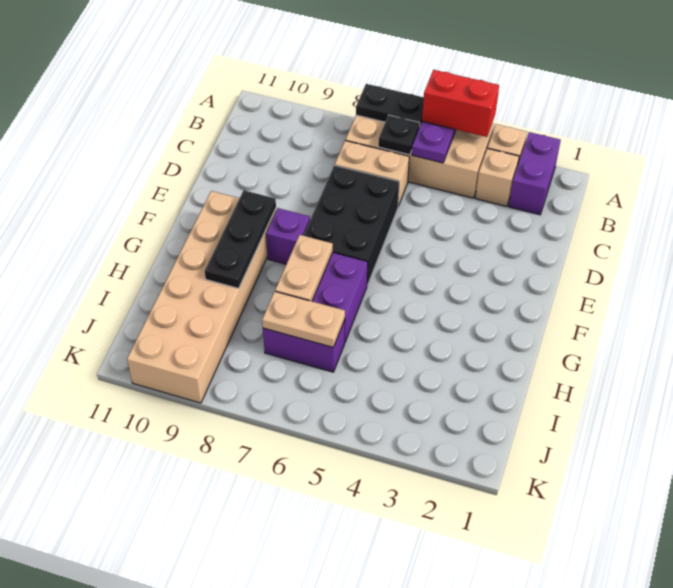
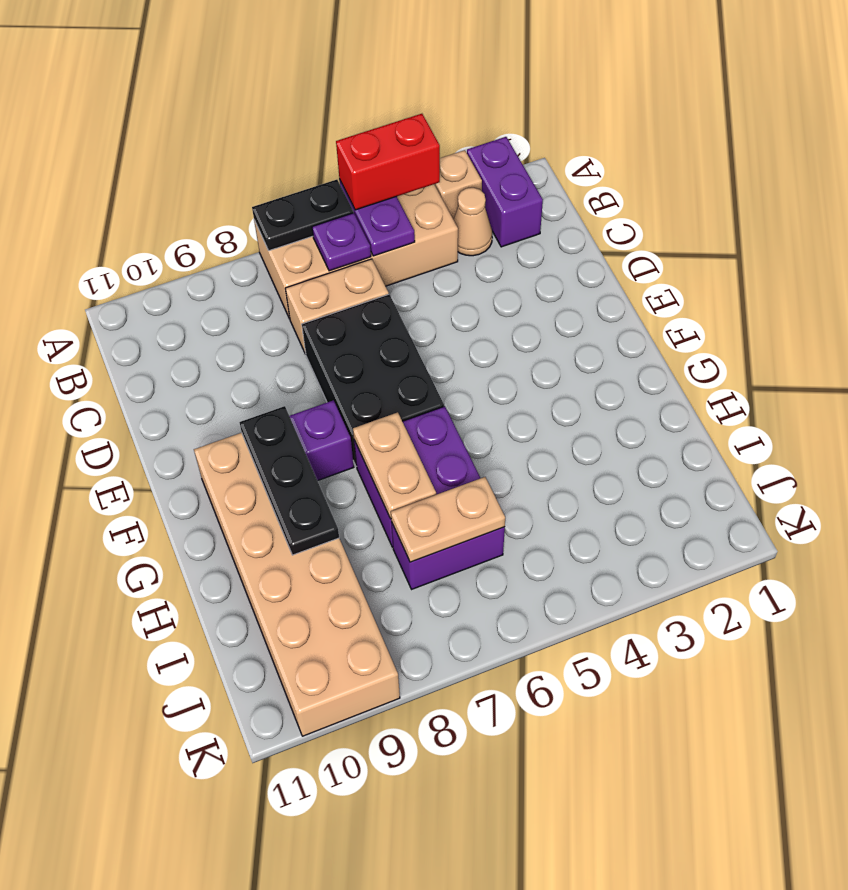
tan brick B3 level 1 -> tan cone B3 level 1
black plate B6 level 2 -> purple plate B6 level 2

